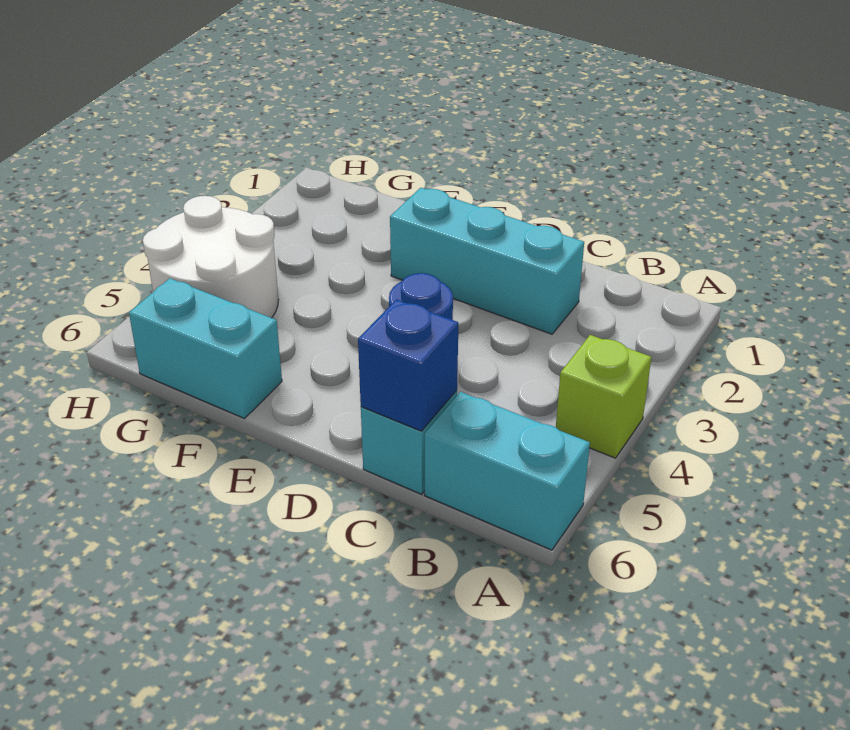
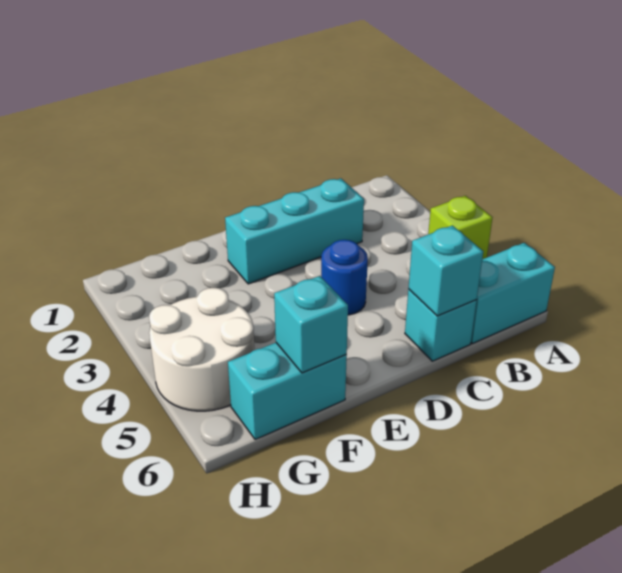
blue brick C6 level 2 -> cyan brick C6 level 2
none -> cyan brick F6 level 2

